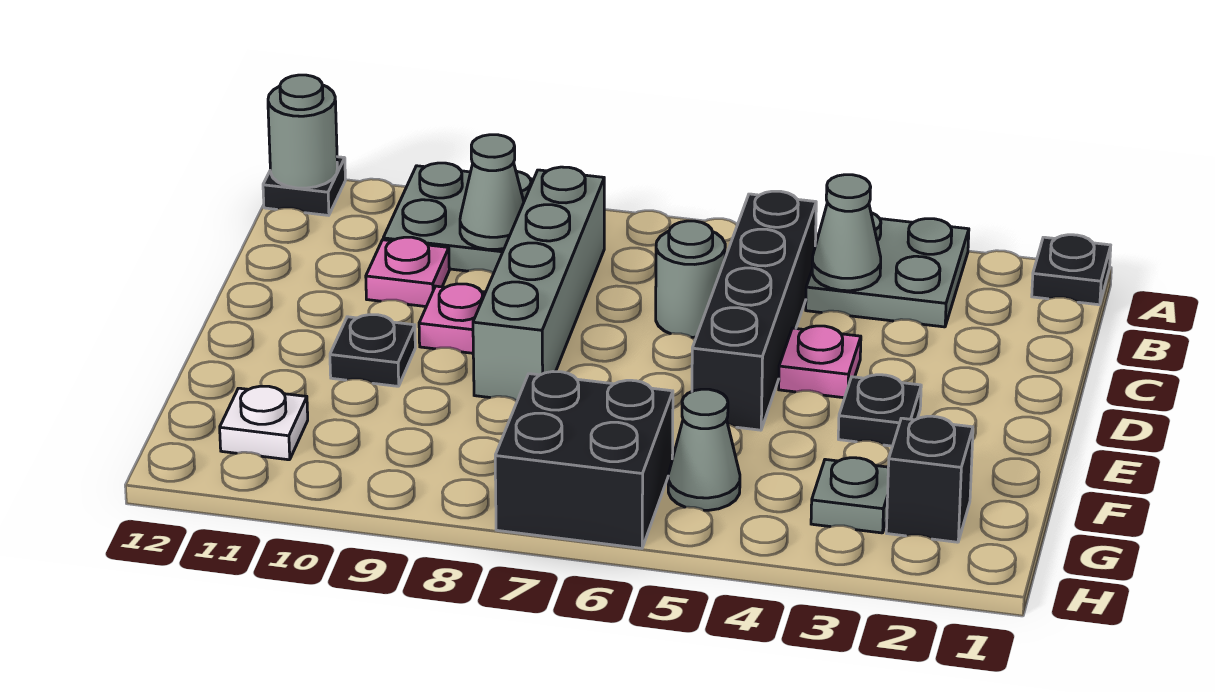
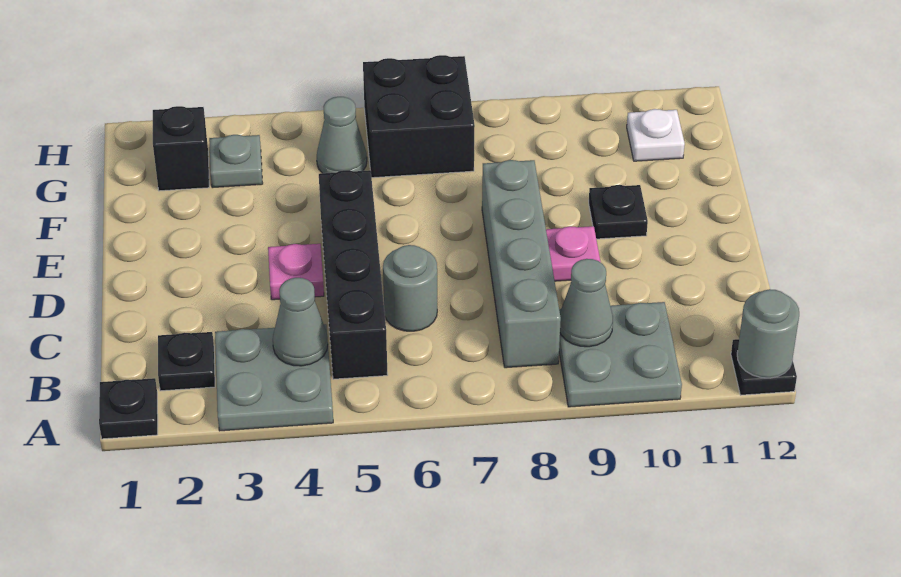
pink plate C10 level 1 -> none
black plate E3 level 1 -> black plate B2 level 1

